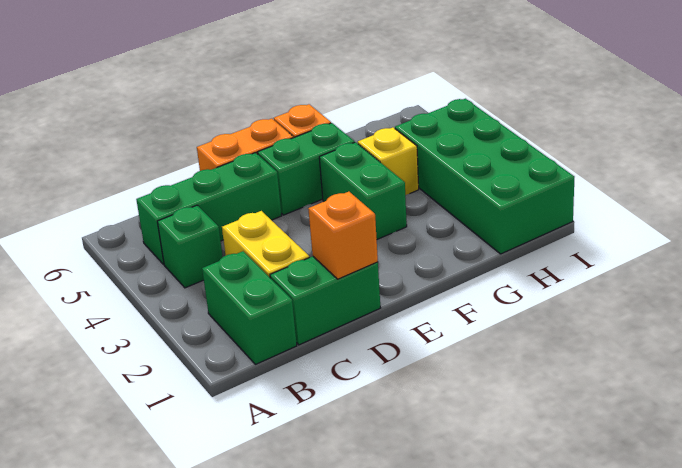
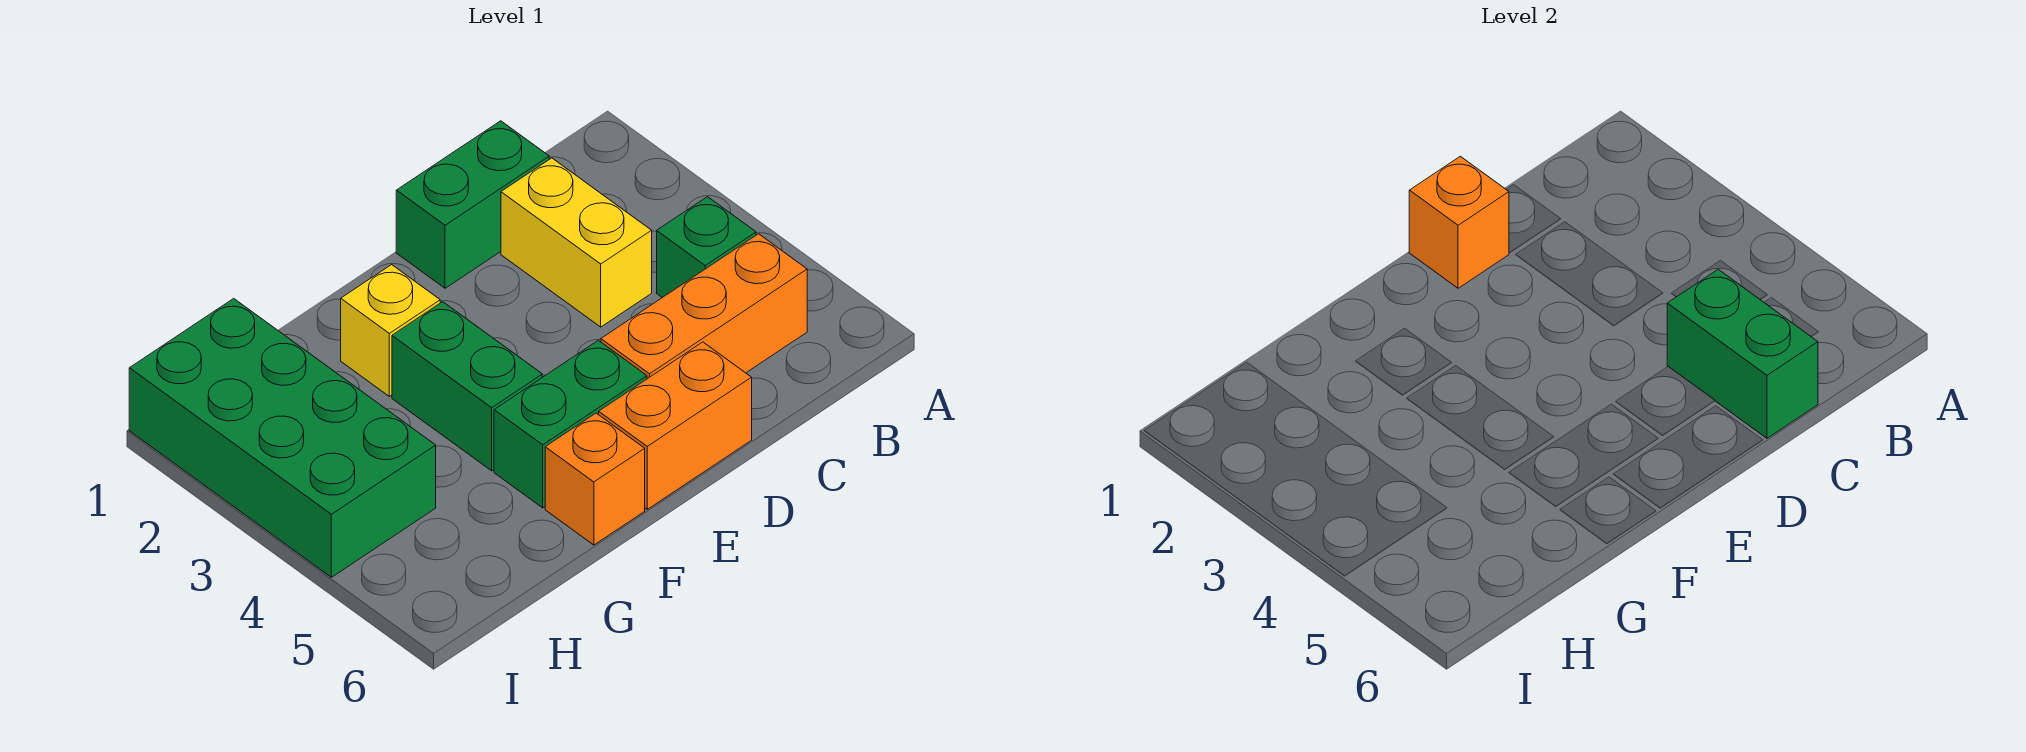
green brick B1:B2 level 1 -> green brick C5:C6 level 2
green brick B5:D5 level 1 -> orange brick B5:D5 level 1
yellow brick G4 level 1 -> yellow brick F2 level 1

